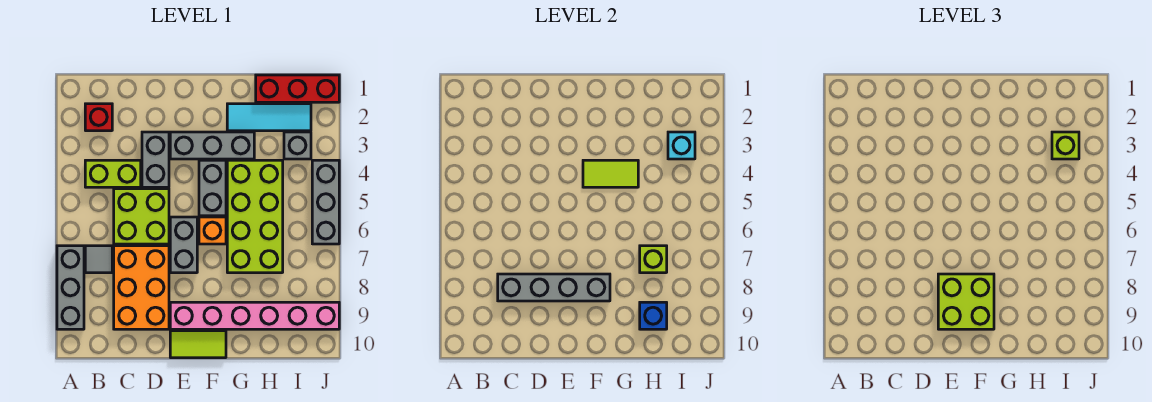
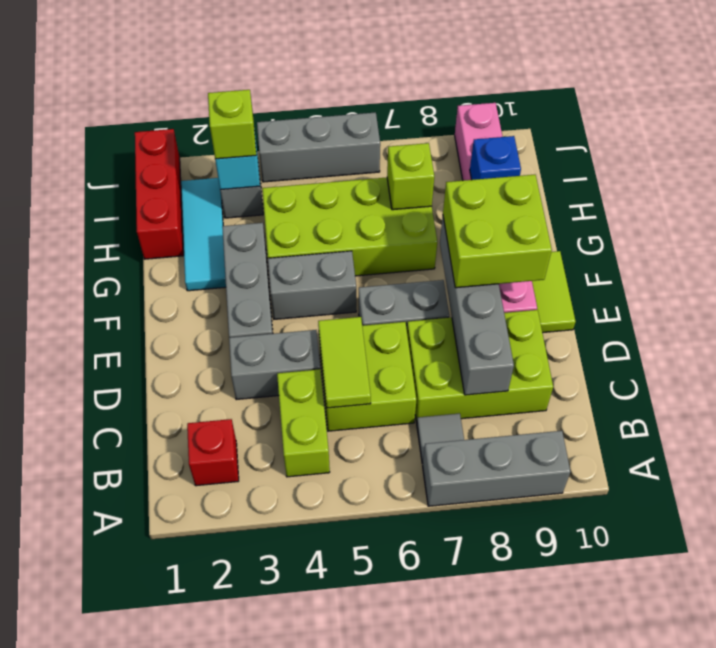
orange brick C7:D9 level 1 -> lime brick C7:D9 level 1
lime tile F4:G4 level 2 -> lime tile C5:D5 level 2
orange brick F6 level 1 -> none

